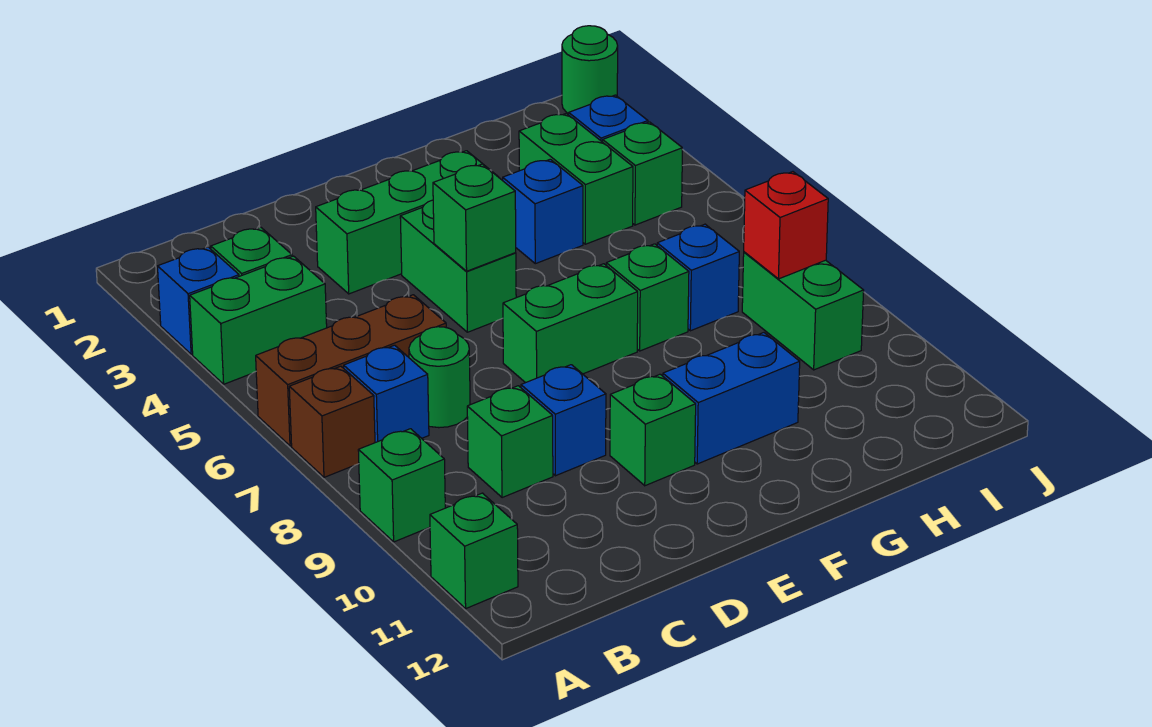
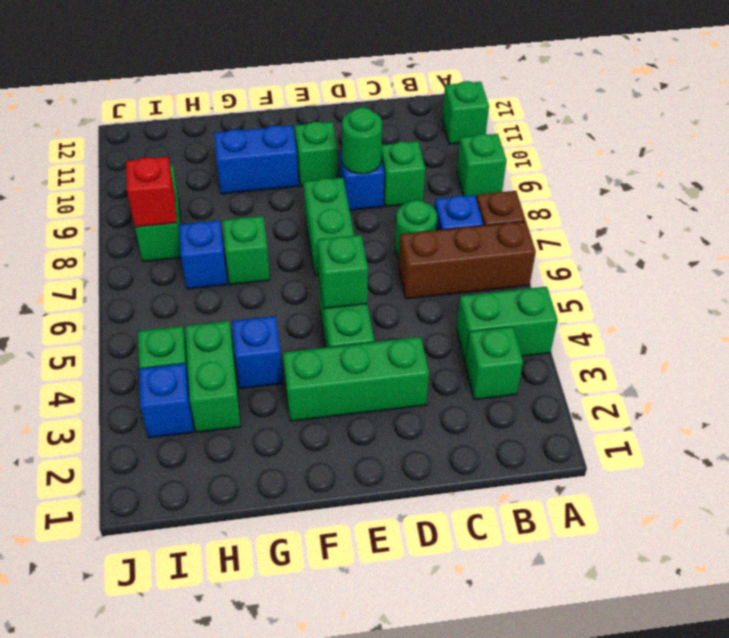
blue brick A3 level 1 -> none
green brick E7:F7 level 1 -> green brick E7:E8 level 1
green round brick J1 level 1 -> green round brick D9 level 2

